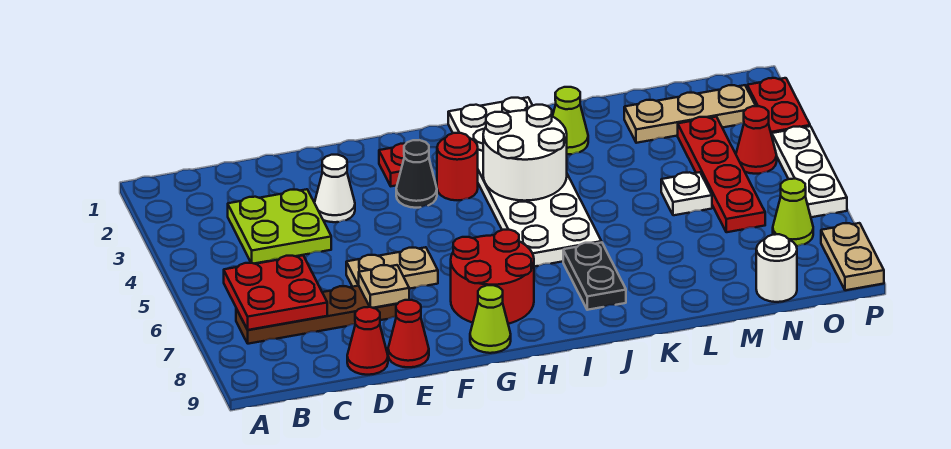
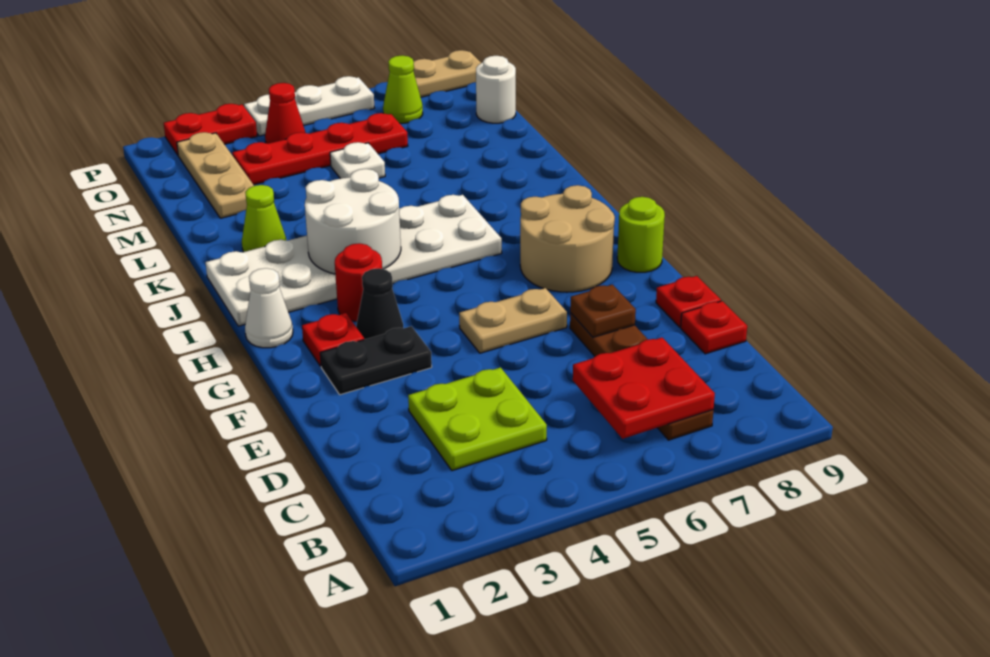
red cone D9 level 1 -> red plate D9 level 1
white cone E3 level 1 -> white cone H1 level 1
tan plate E6:F6 level 1 -> tan plate F5:F6 level 1
tan plate E7 level 2 -> brown plate E7 level 2
red cone E9 level 1 -> red plate E9 level 1
red round brick G7:H8 level 1 -> tan round brick G7:H8 level 1
lime cone G9 level 1 -> lime round brick G9 level 1
black plate J7:J8 level 1 -> black plate F2:F3 level 1

